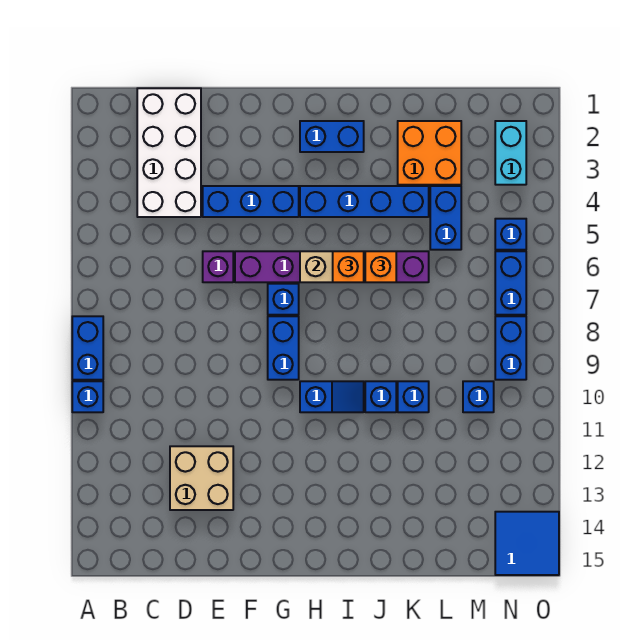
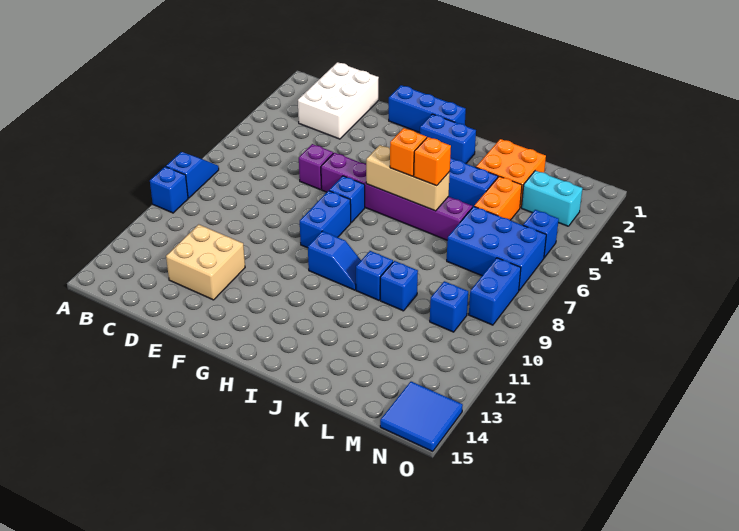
blue brick A8:A9 level 1 -> blue slope A8:A9 level 1 top 9
white brick C1:D4 level 1 -> white brick C1:D3 level 1
blue brick E4:G4 level 1 -> blue brick F1:H1 level 1
blue brick L4:L5 level 1 -> orange brick L4:L5 level 1
cyan brick N2:N3 level 1 -> cyan brick M3:N3 level 1
blue brick N6:N7 level 1 -> blue brick L6:N7 level 1

